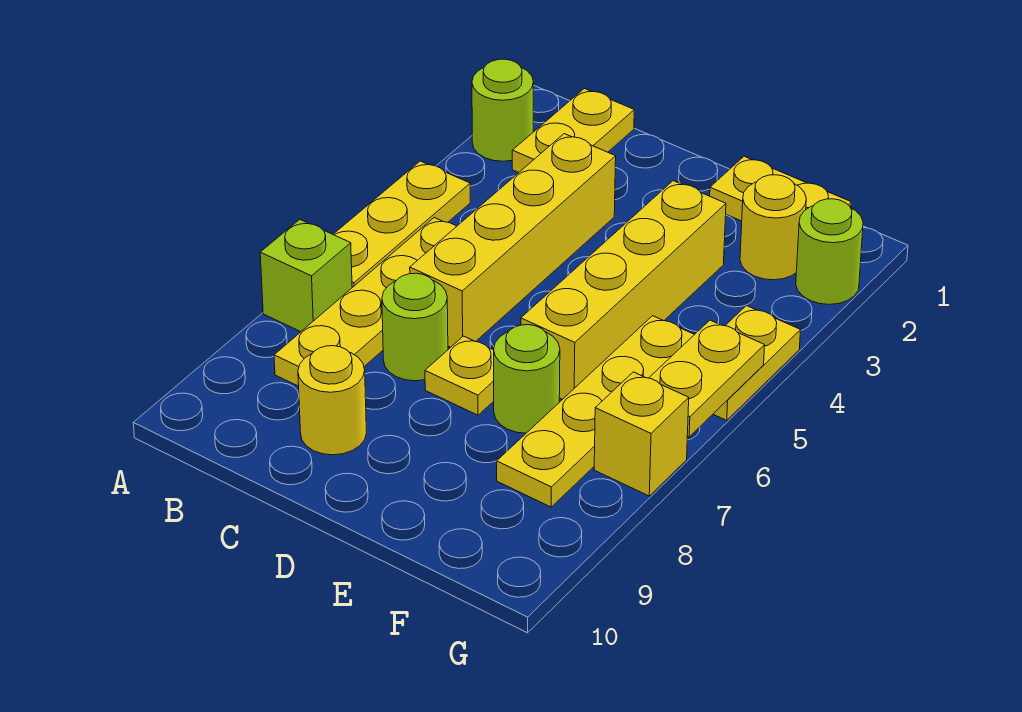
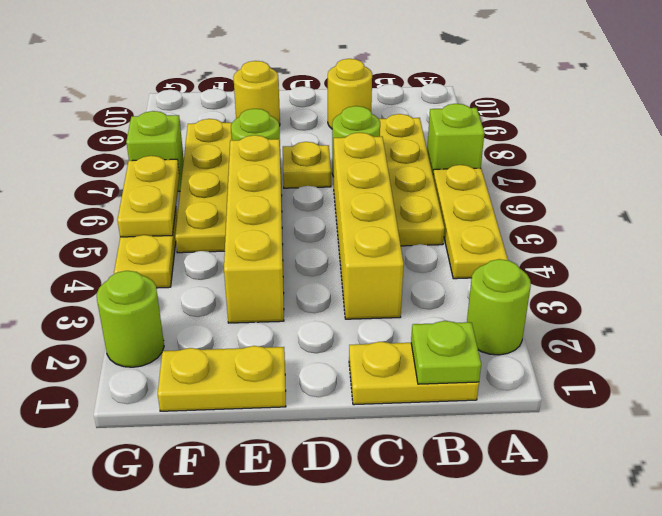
yellow plate B1:B2 level 1 -> yellow plate B1:C1 level 1
none -> lime plate B1 level 2
yellow round brick F2 level 1 -> yellow round brick E9 level 1
yellow brick G7 level 1 -> lime brick G7 level 1

